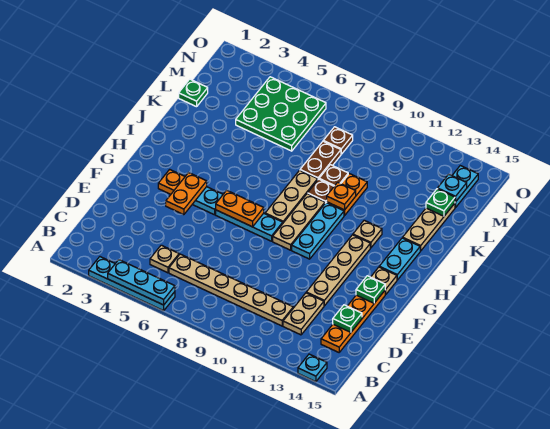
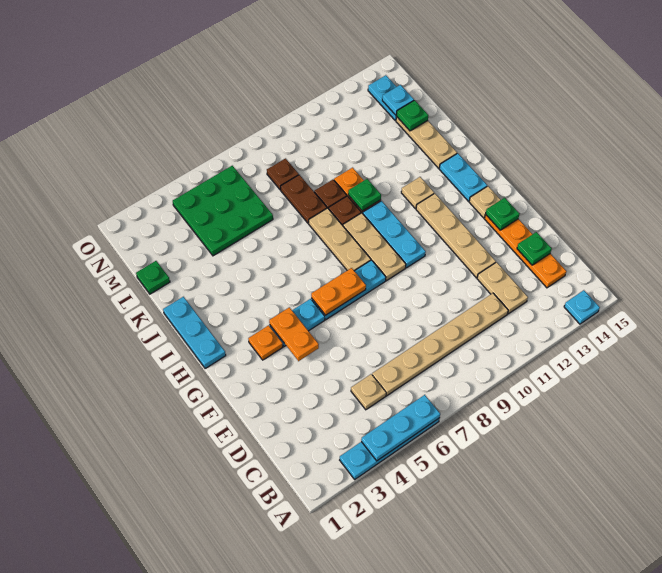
none -> cyan plate H1:J1 level 1
orange plate J10 level 2 -> green plate J10 level 2

